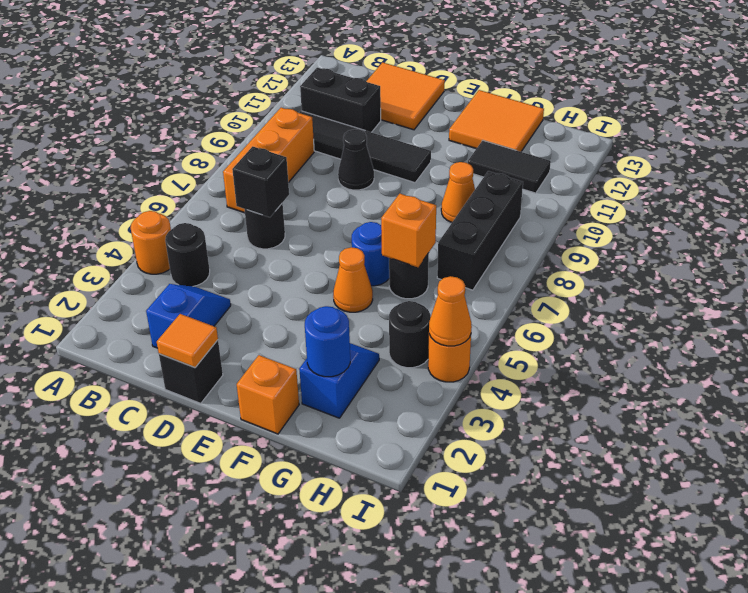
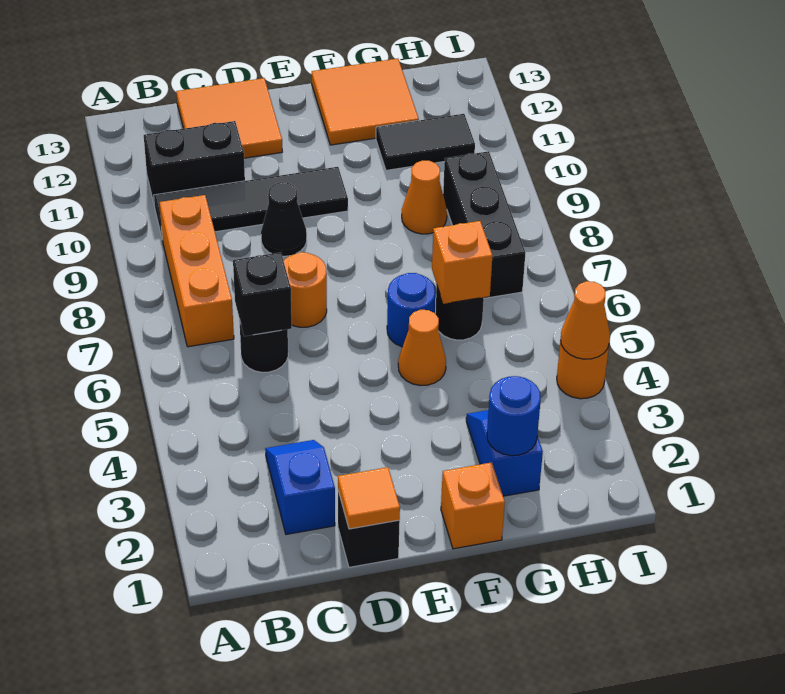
orange round brick A4 level 1 -> orange round brick D7 level 1
black round brick B4 level 1 -> none
black round brick H4 level 1 -> none

